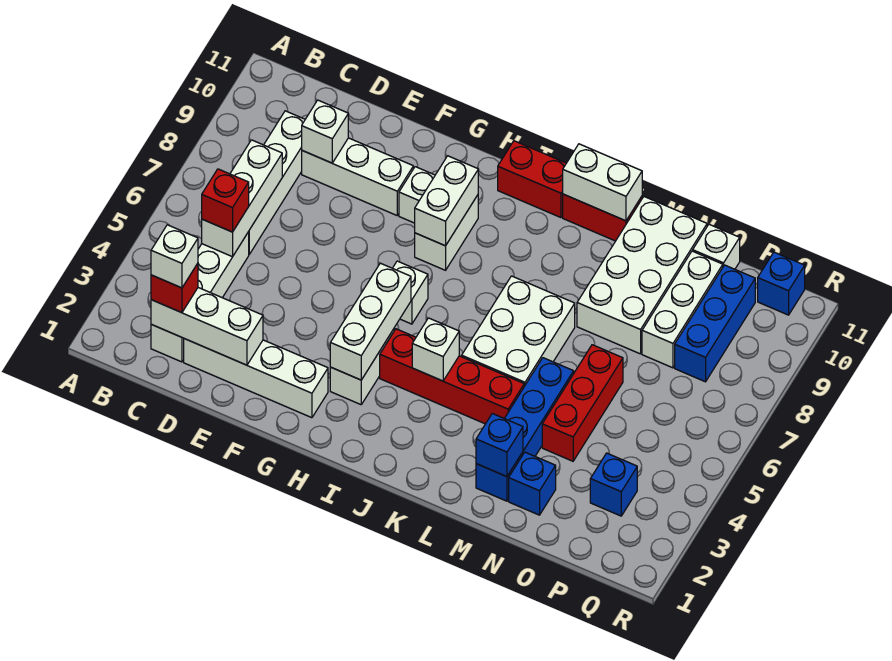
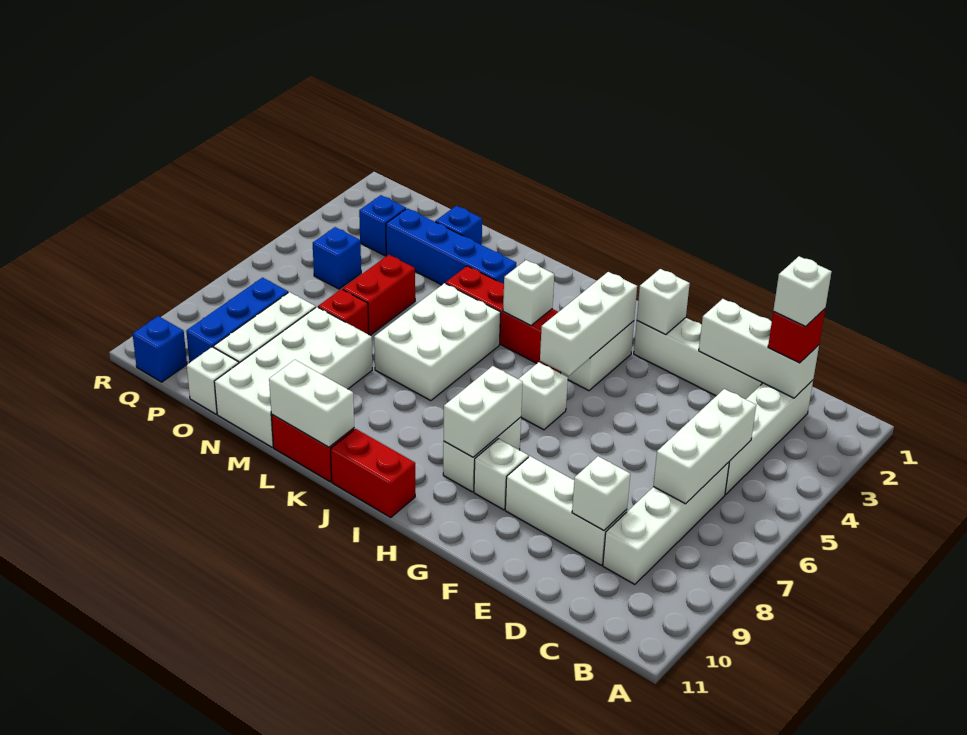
red brick C5 level 3 -> red brick N7 level 1
none -> white brick G2 level 2
blue brick M2:M5 level 1 -> blue brick L3:O3 level 1
blue brick M2 level 2 -> blue brick P5 level 1
red brick N4:N6 level 1 -> red brick N5:N6 level 1

